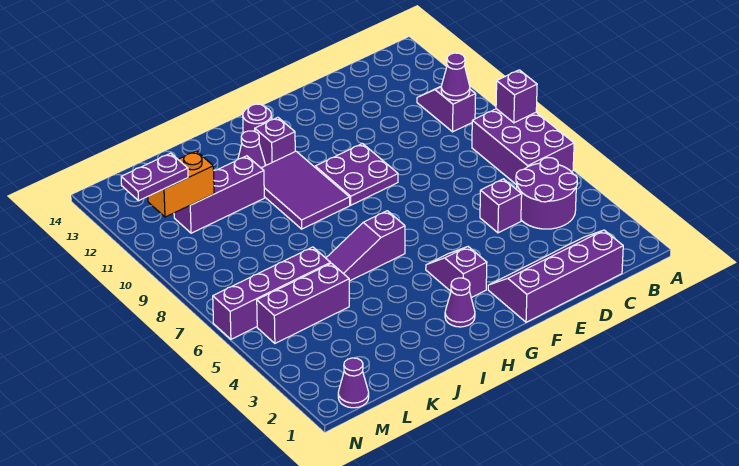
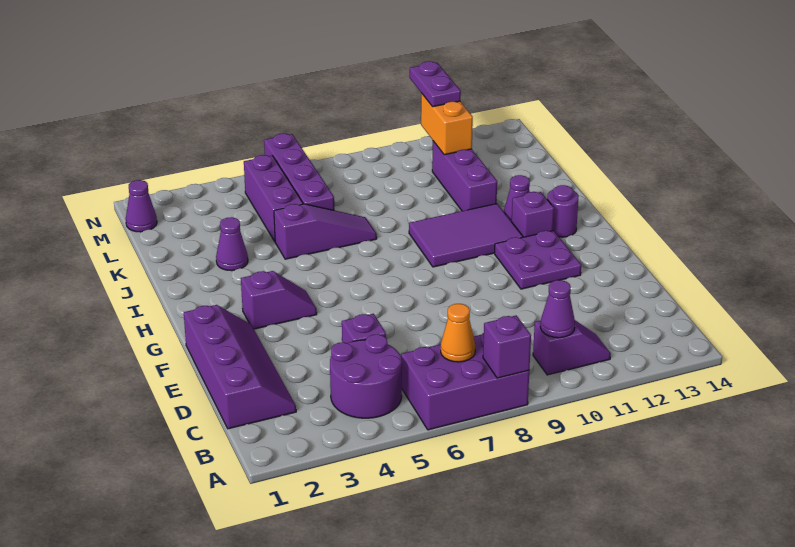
none -> orange cone B7 level 2
purple plate F9:G10 level 1 -> purple plate F11:G12 level 1
purple cone H2 level 1 -> purple cone J3 level 1
purple slope H6:J6 level 1 top H -> purple slope J5:J7 level 1 top 5

